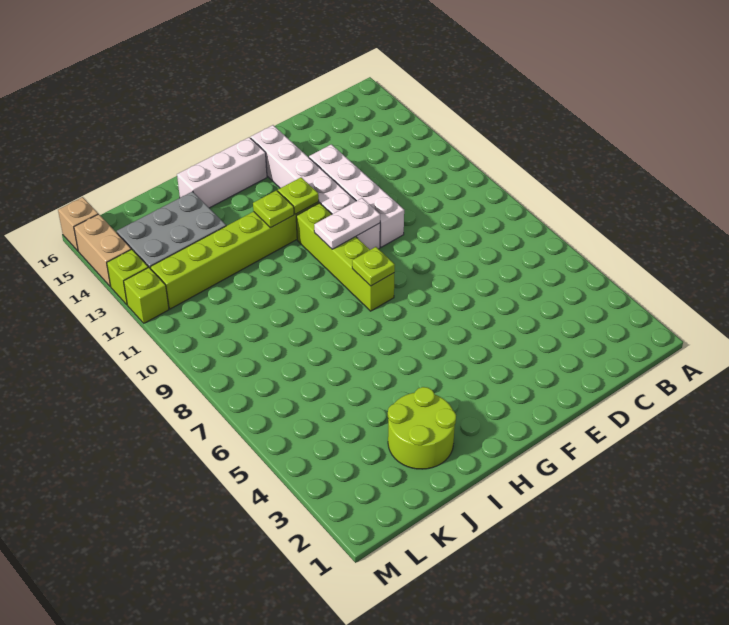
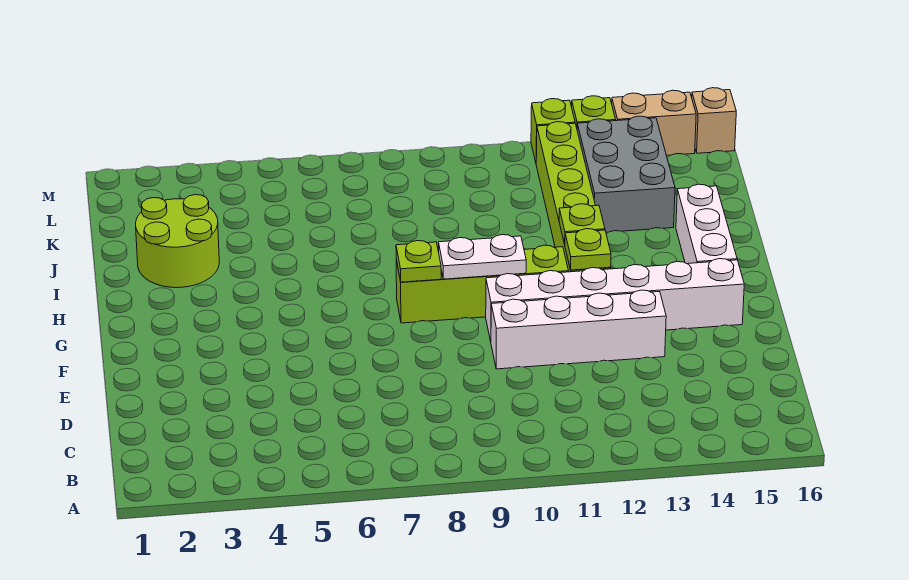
white plate F10:G10 level 2 -> white plate G9:G10 level 2

